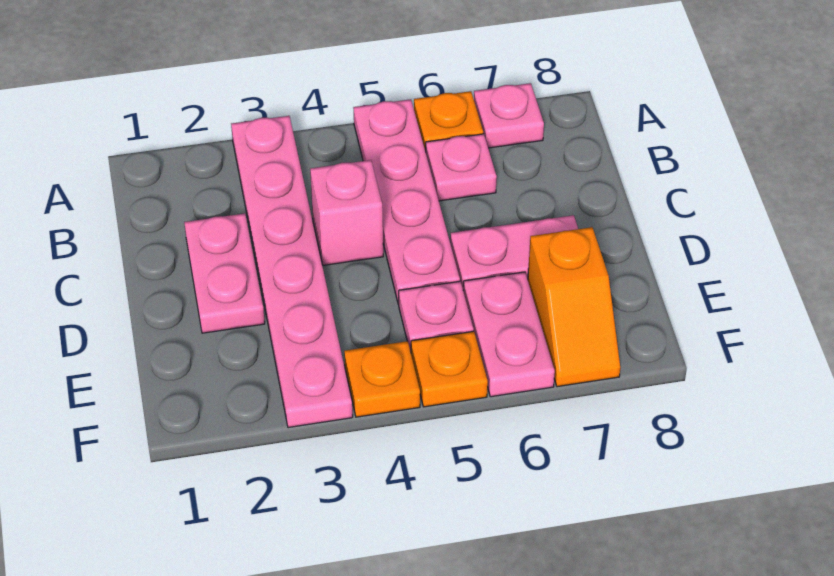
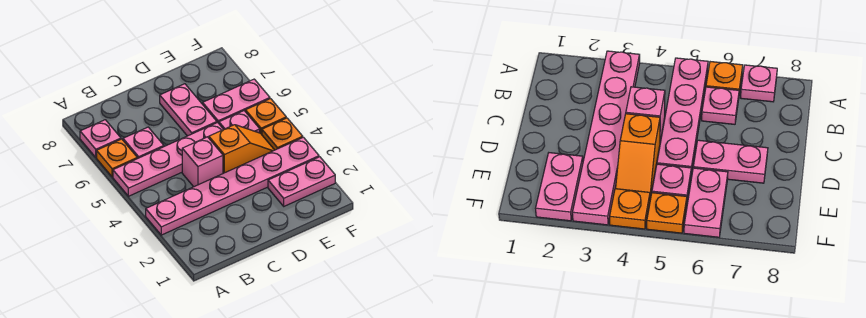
pink plate C2:D2 level 1 -> pink plate E2:F2 level 1
orange slope E7:F7 level 1 top E -> orange slope D4:E4 level 1 top D

